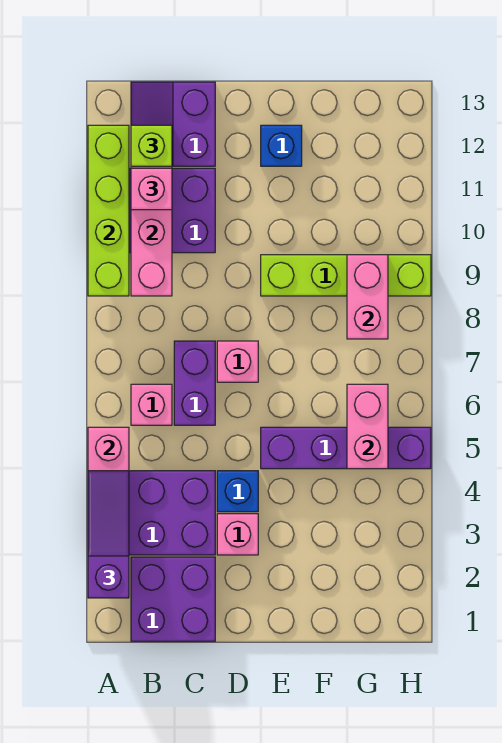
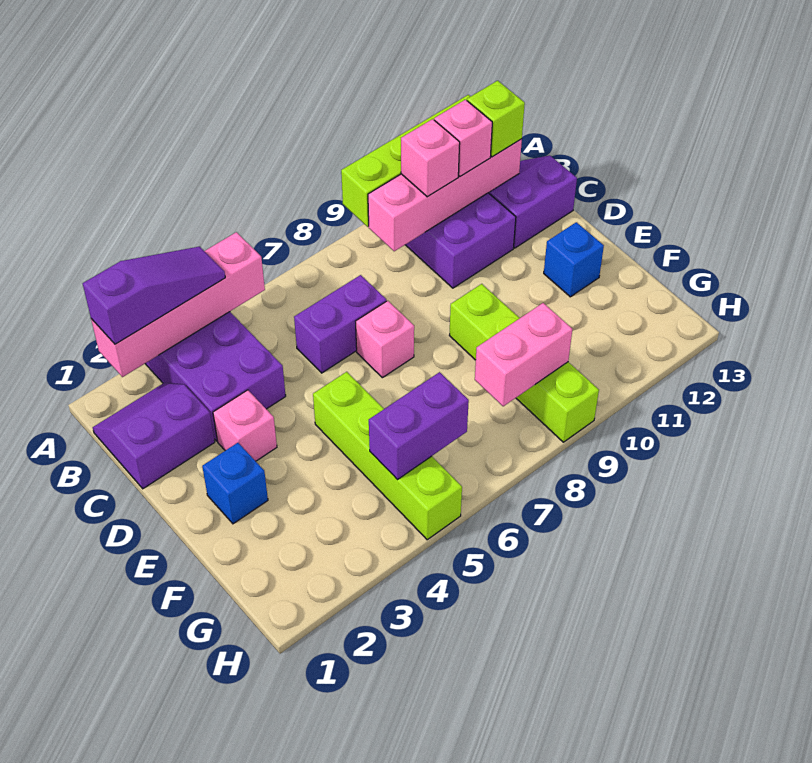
purple brick B1:C2 level 1 -> purple slope B1:C2 level 1 top C
pink brick B6 level 1 -> pink brick B10 level 3
blue brick D4 level 1 -> blue brick E2 level 1
purple brick E5:H5 level 1 -> lime brick E5:H5 level 1
pink brick G5:G6 level 2 -> purple brick G5:G6 level 2

